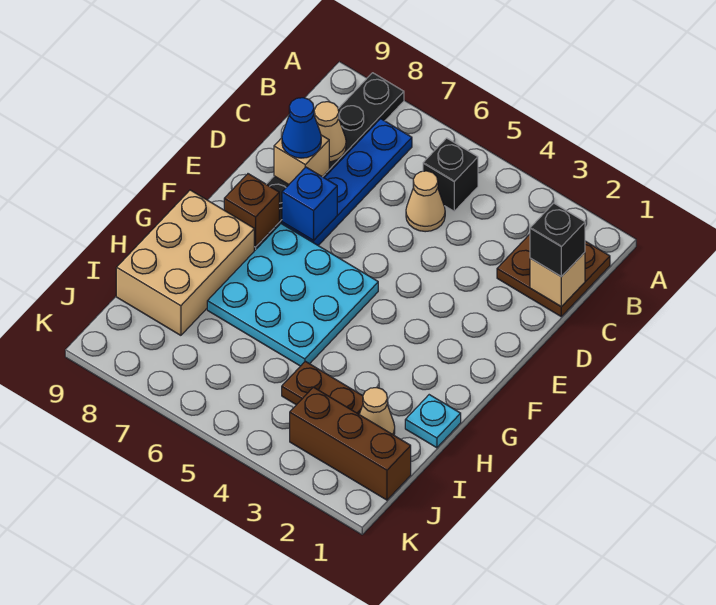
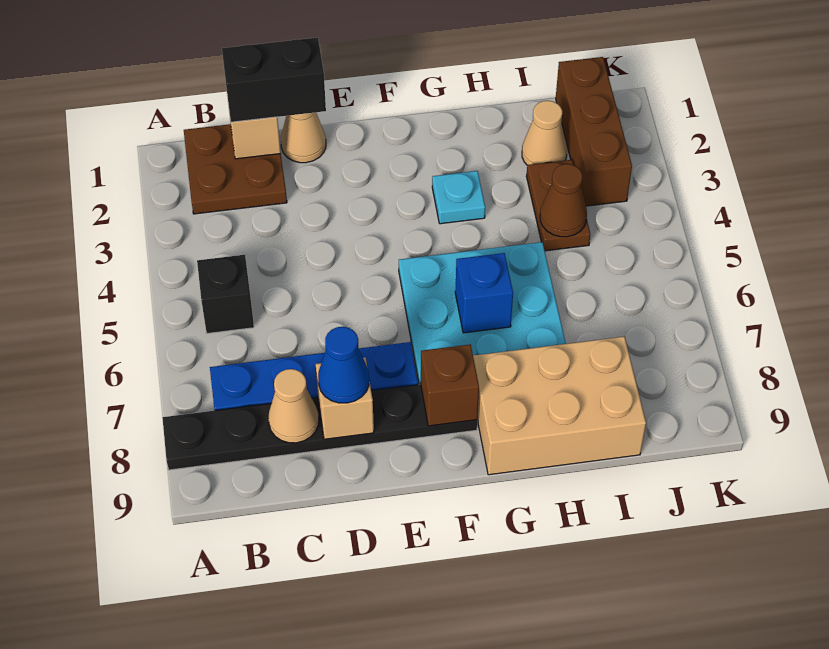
black brick C1 level 3 -> black brick C1:D1 level 3
tan cone C5 level 1 -> tan cone D1 level 1
blue brick E7 level 2 -> blue brick G6 level 2
cyan plate H1 level 1 -> cyan plate G3 level 1
none -> brown cone I4 level 2

